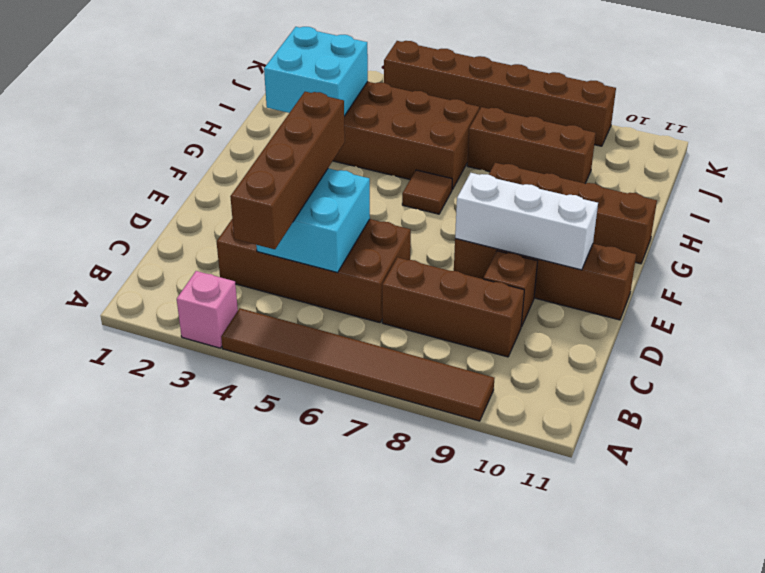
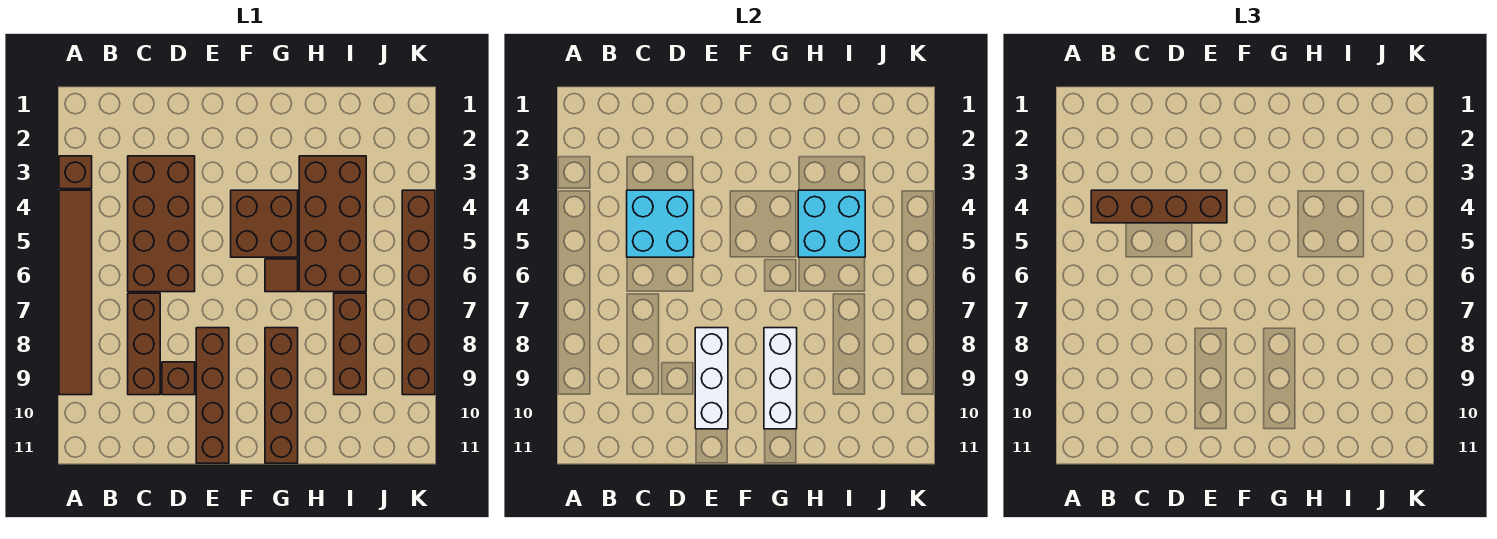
pink brick A3 level 1 -> brown brick A3 level 1
none -> brown brick F4:G5 level 1
none -> white brick G8:G10 level 2
cyan brick H2:I3 level 2 -> cyan brick H4:I5 level 2

